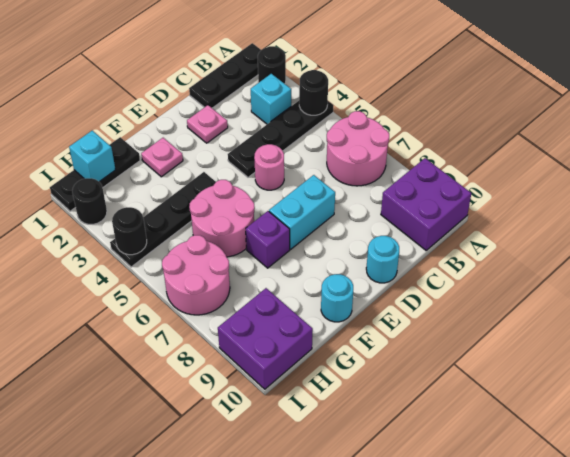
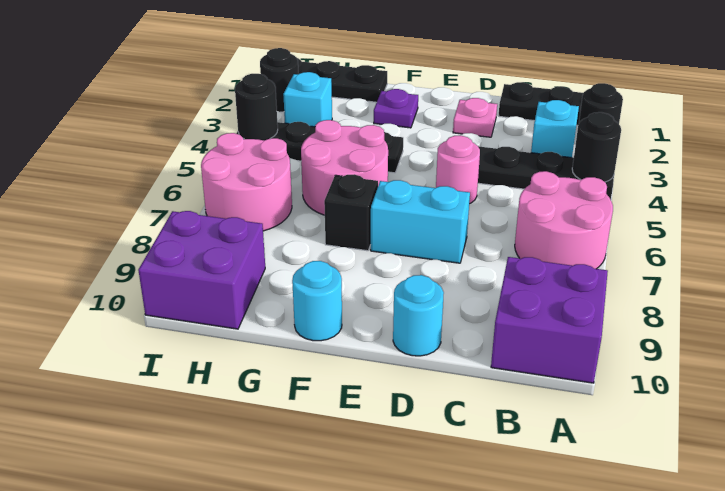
pink plate F2 level 1 -> purple plate F2 level 1
purple brick F7 level 1 -> black brick F7 level 1
cyan brick H1 level 2 -> cyan brick H3 level 1

